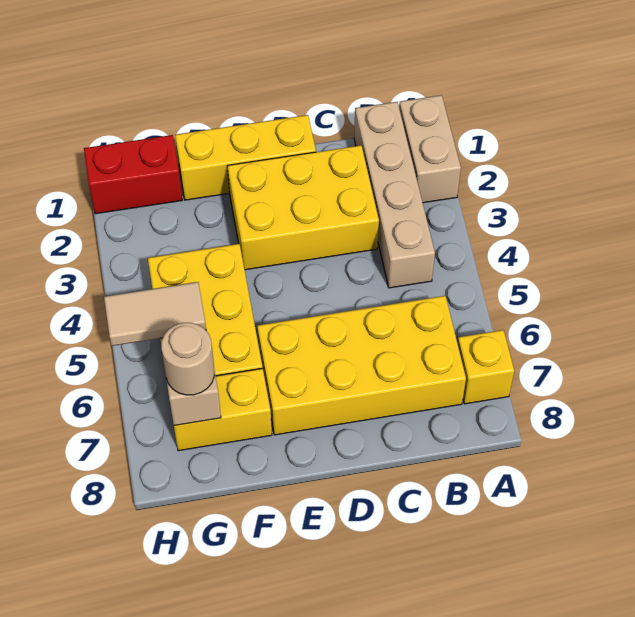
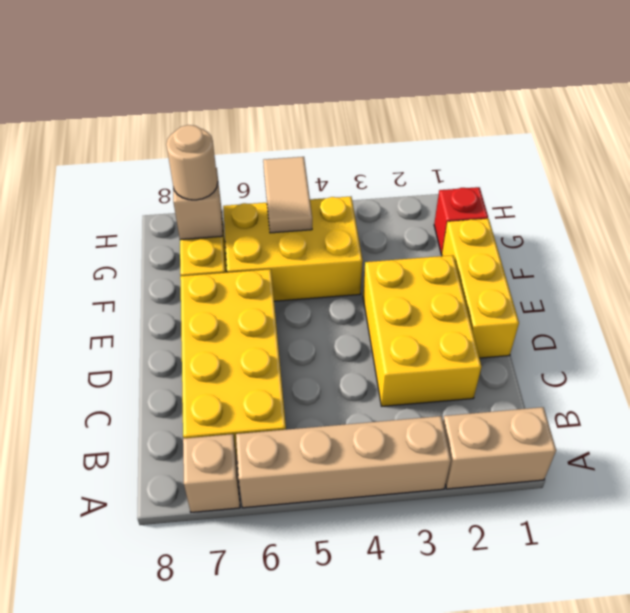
yellow brick A7 level 1 -> tan brick A7 level 1
tan brick B1:B4 level 1 -> tan brick A3:A6 level 1
red brick G1:H1 level 1 -> red brick G1 level 1

